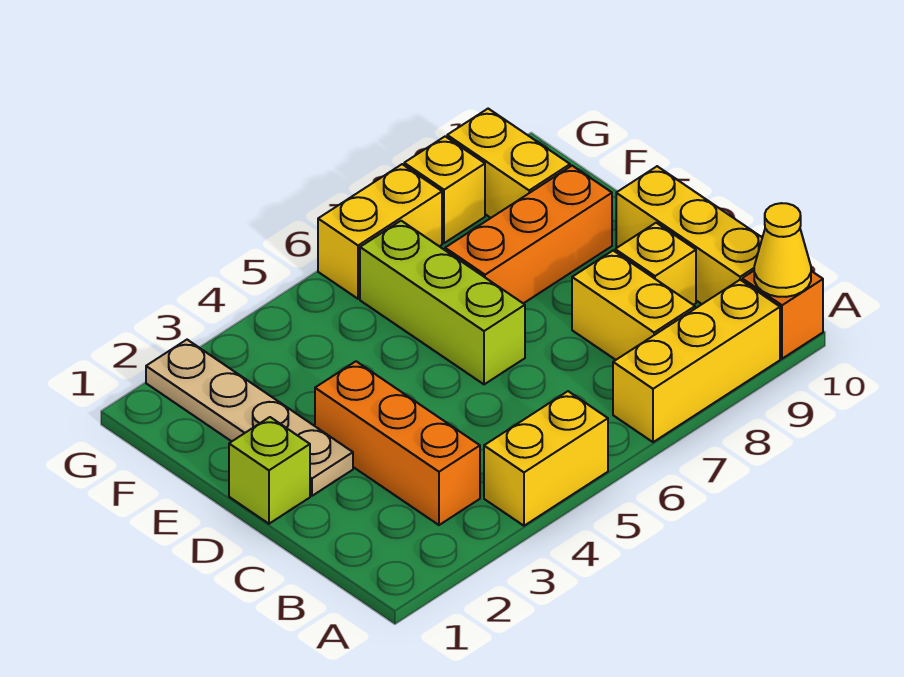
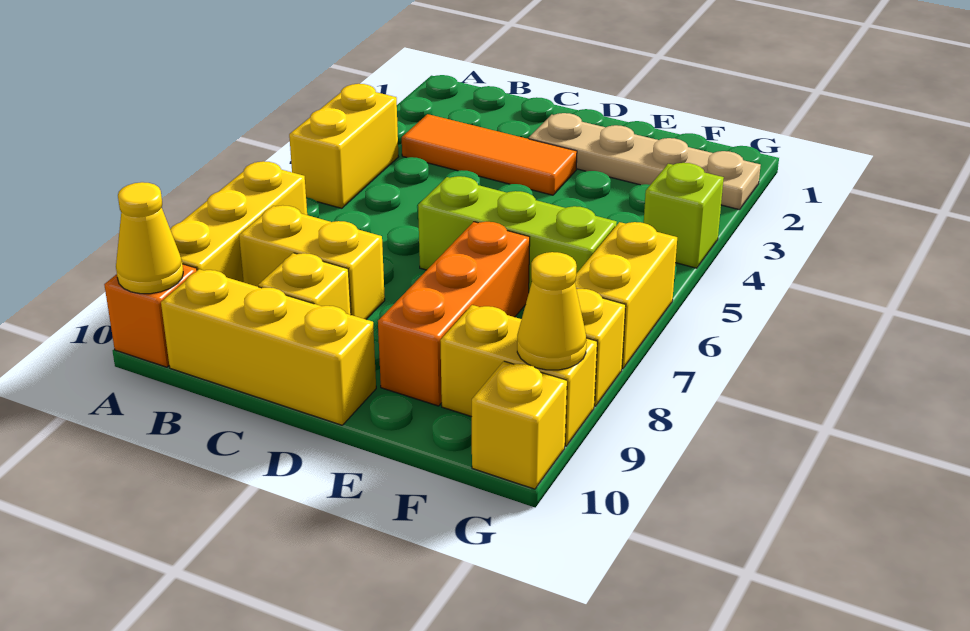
orange brick B3:D3 level 1 -> orange tile B3:D3 level 1
lime brick D1 level 1 -> lime brick G4 level 1
none -> yellow cone G9 level 2
none -> yellow brick G10 level 1

